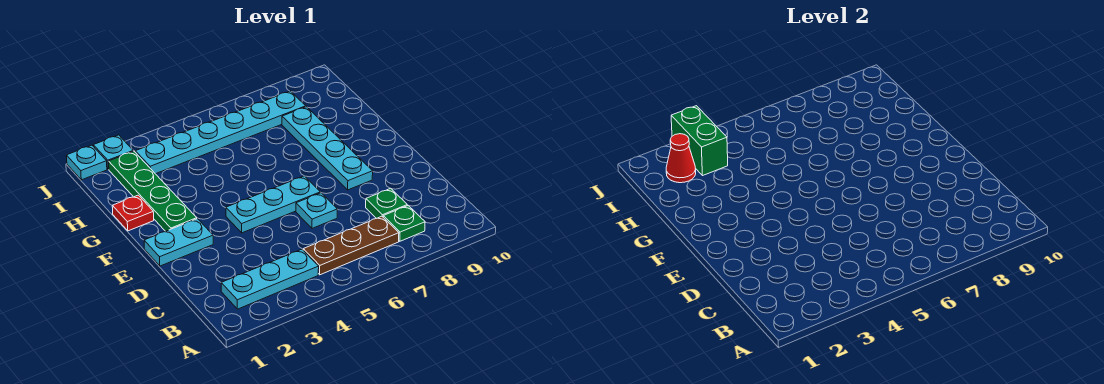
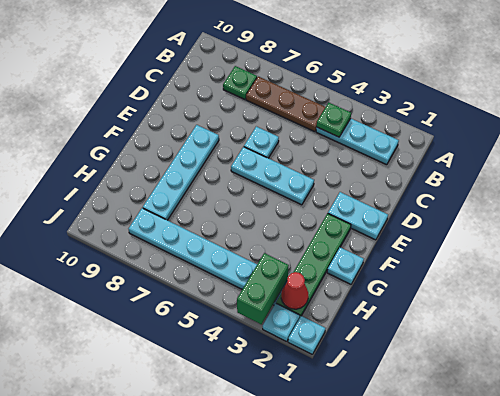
green plate C8 level 1 -> green plate B4 level 2
red plate G1 level 1 -> cyan plate G1 level 1

